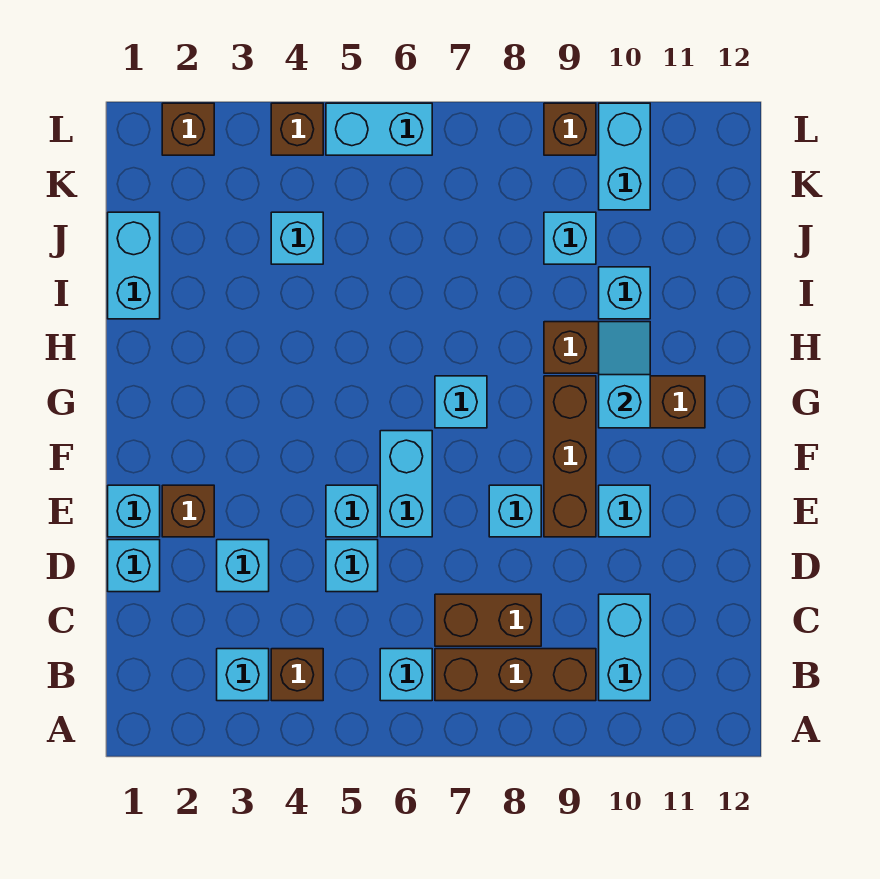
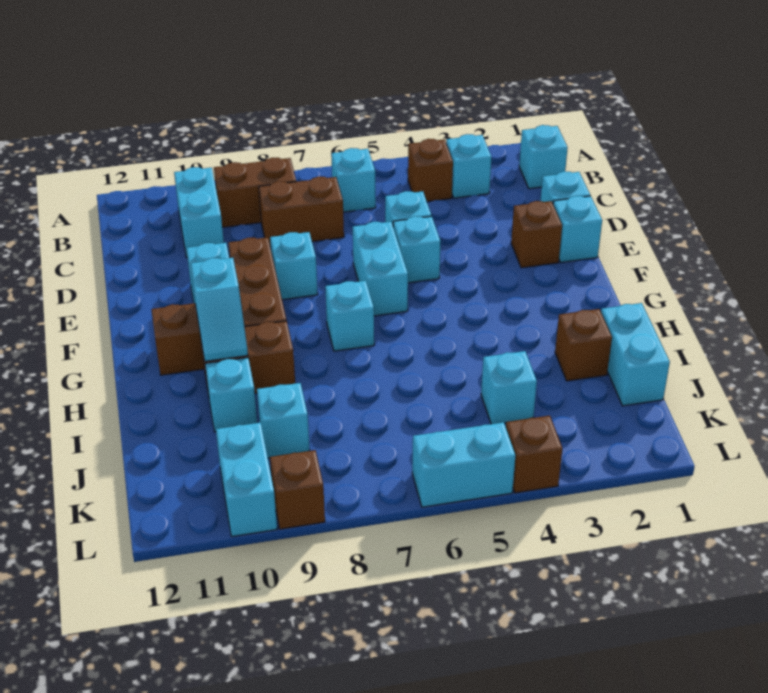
brown brick B7:B9 level 1 -> brown brick B8:B9 level 1
cyan brick D3 level 1 -> cyan brick B1 level 1
brown brick L2 level 1 -> brown brick I2 level 1

